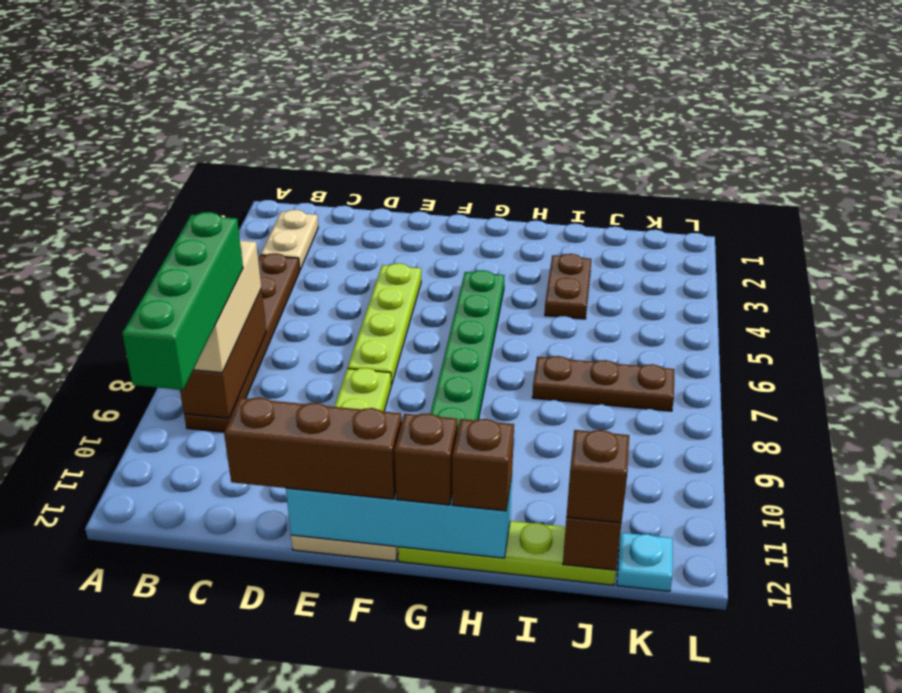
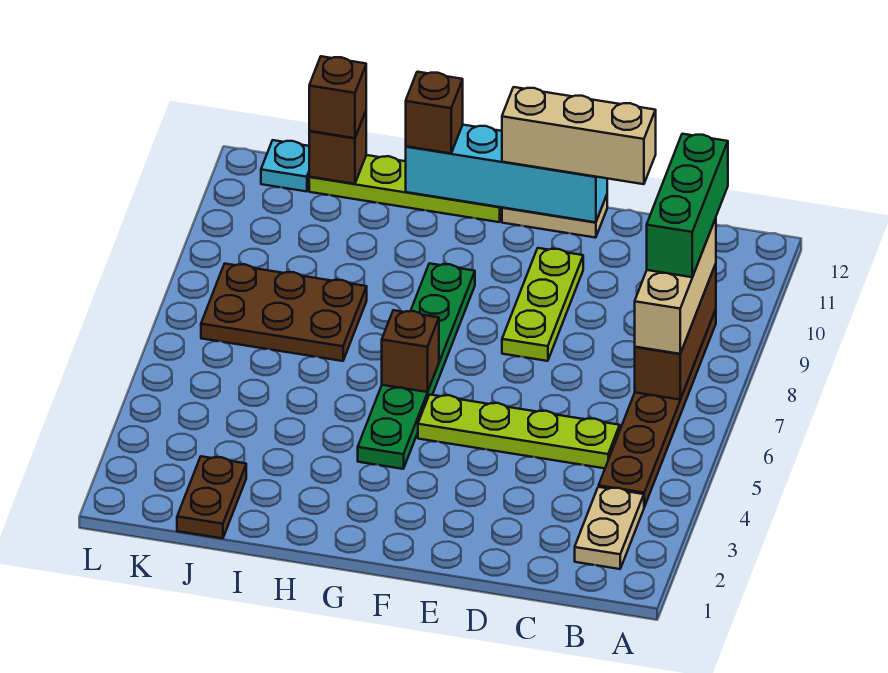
green brick B8:B11 level 4 -> green brick B8:B10 level 4
brown brick D12:F12 level 3 -> tan brick D12:F12 level 3
lime plate E4:E7 level 1 -> lime plate C5:F5 level 1
brown brick G12 level 3 -> brown brick G6 level 2
brown plate I3:I4 level 1 -> brown plate J1:J2 level 1
brown plate I7:K7 level 1 -> brown plate I7:K8 level 1

